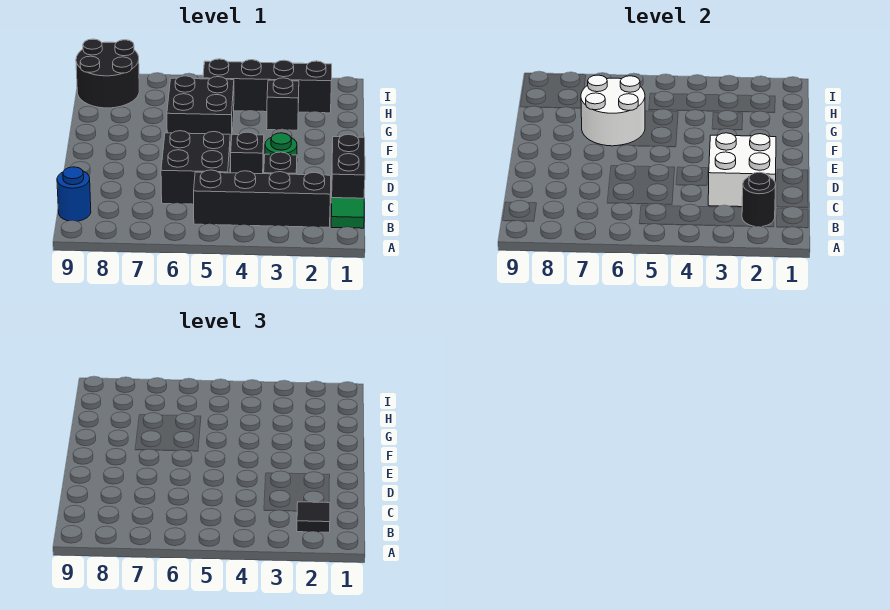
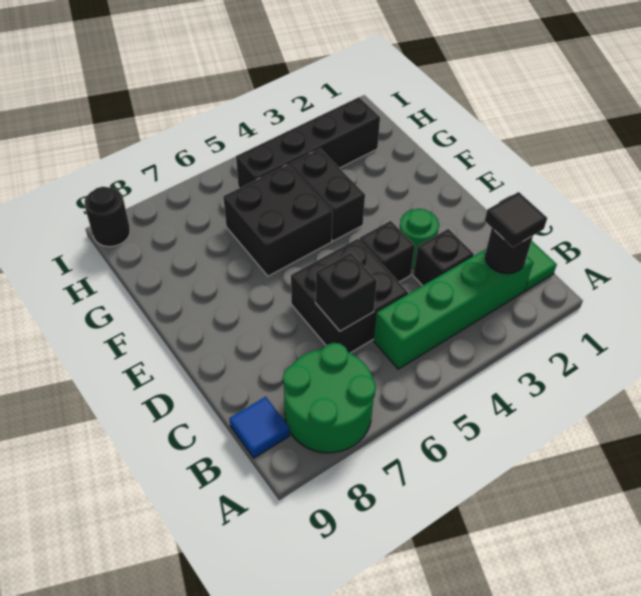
none -> green round brick A7:B8 level 1
black brick B2:B5 level 1 -> green brick B2:B5 level 1
blue round brick B9 level 1 -> blue tile B9 level 1
black brick C1:D1 level 1 -> black brick F4:G4 level 1
white brick C2:D3 level 2 -> none
white round brick F6:G7 level 2 -> none
black brick G3 level 1 -> black brick C6 level 2
black round brick H8:I9 level 1 -> black round brick I9 level 1

